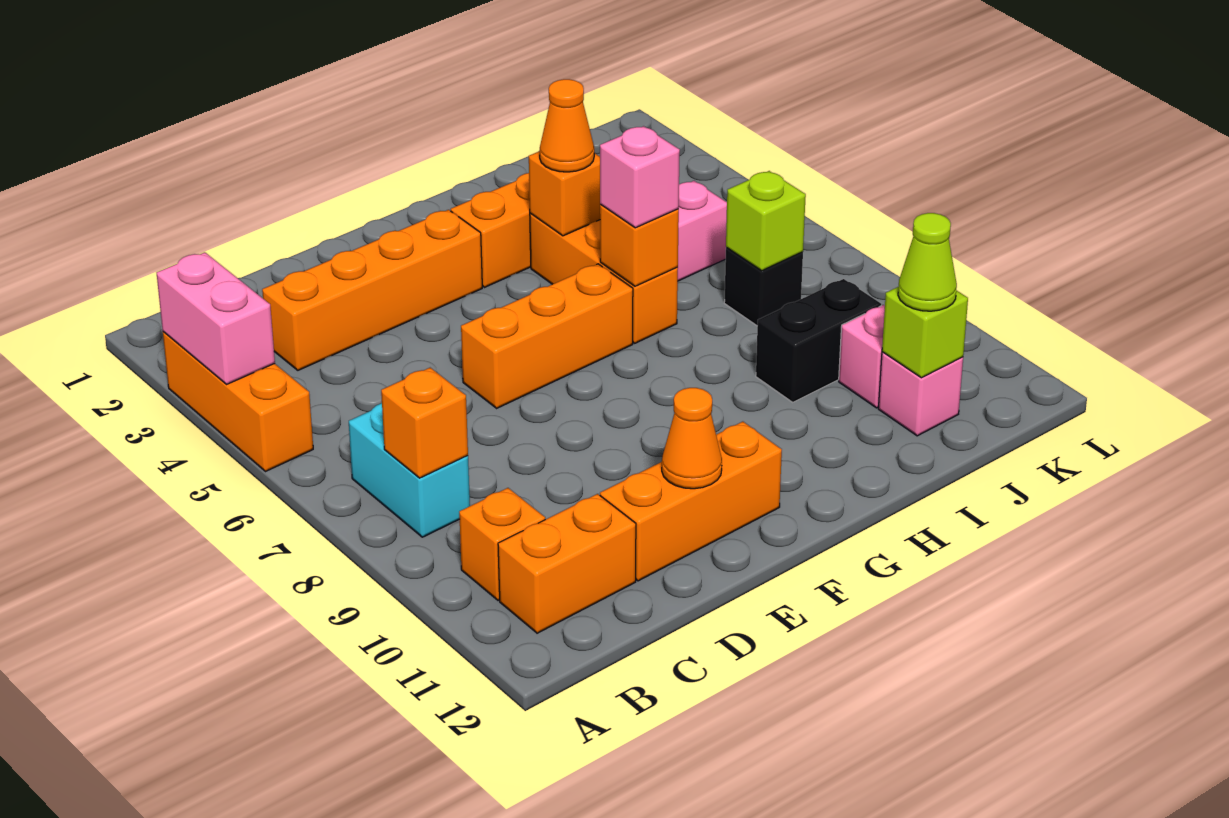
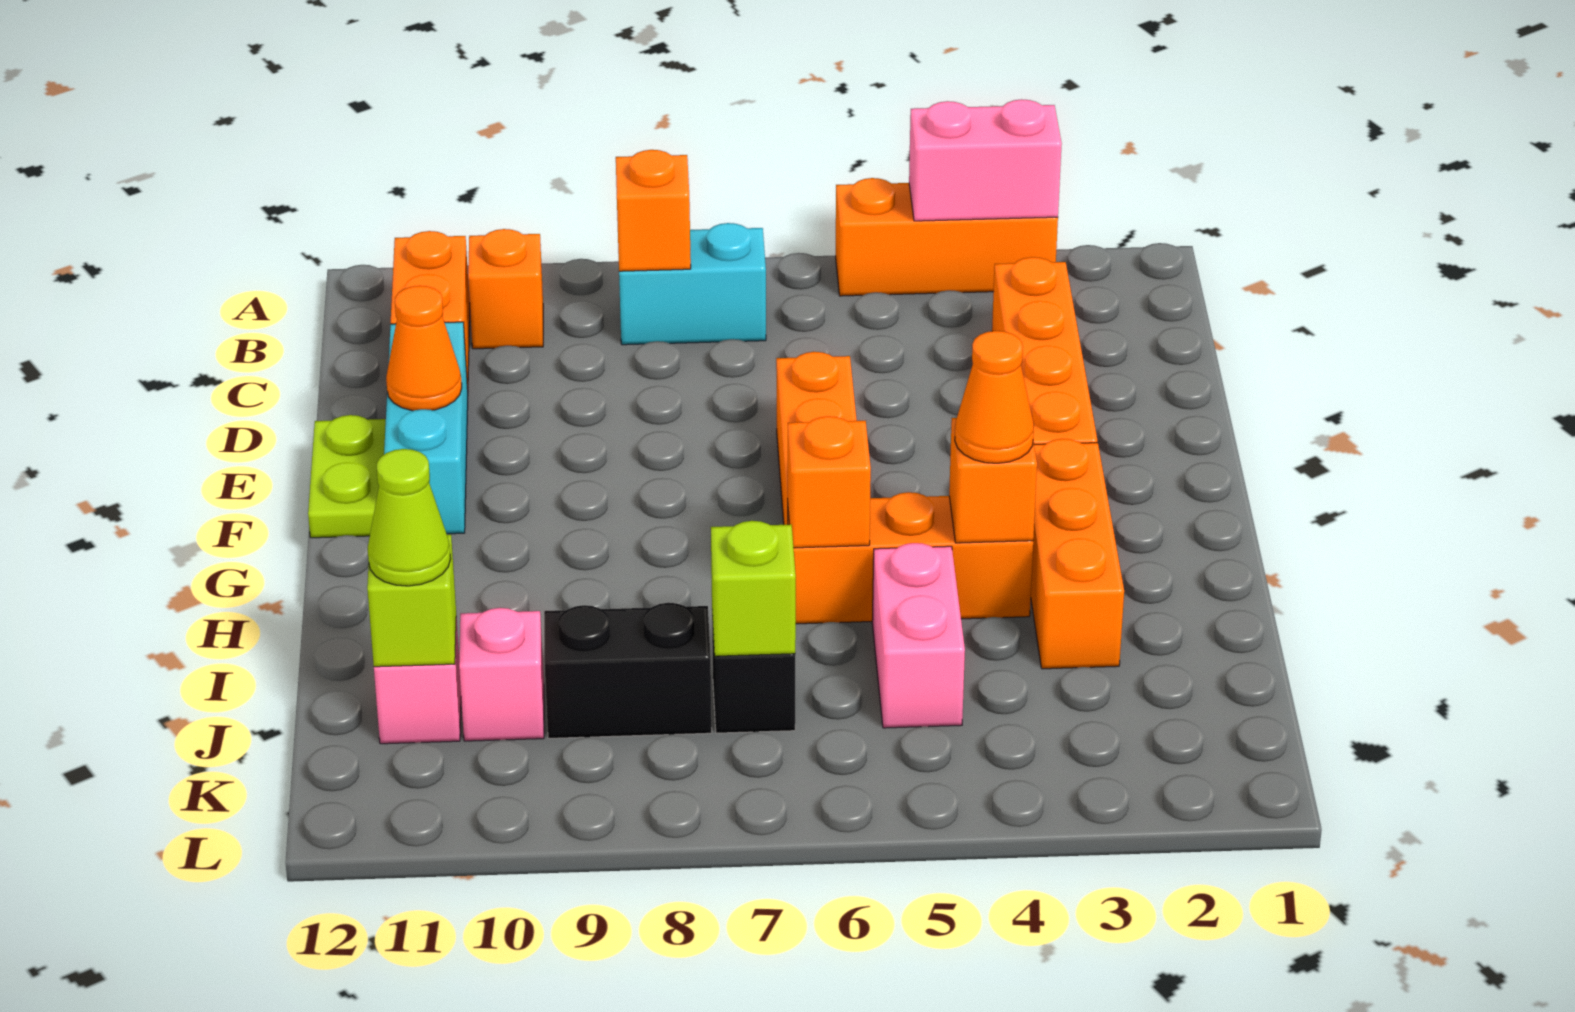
orange brick D11:F11 level 1 -> cyan brick D11:F11 level 1
none -> lime plate E12:F12 level 1
pink brick H6 level 3 -> none
black brick I9:J9 level 1 -> black brick J8:J9 level 1

